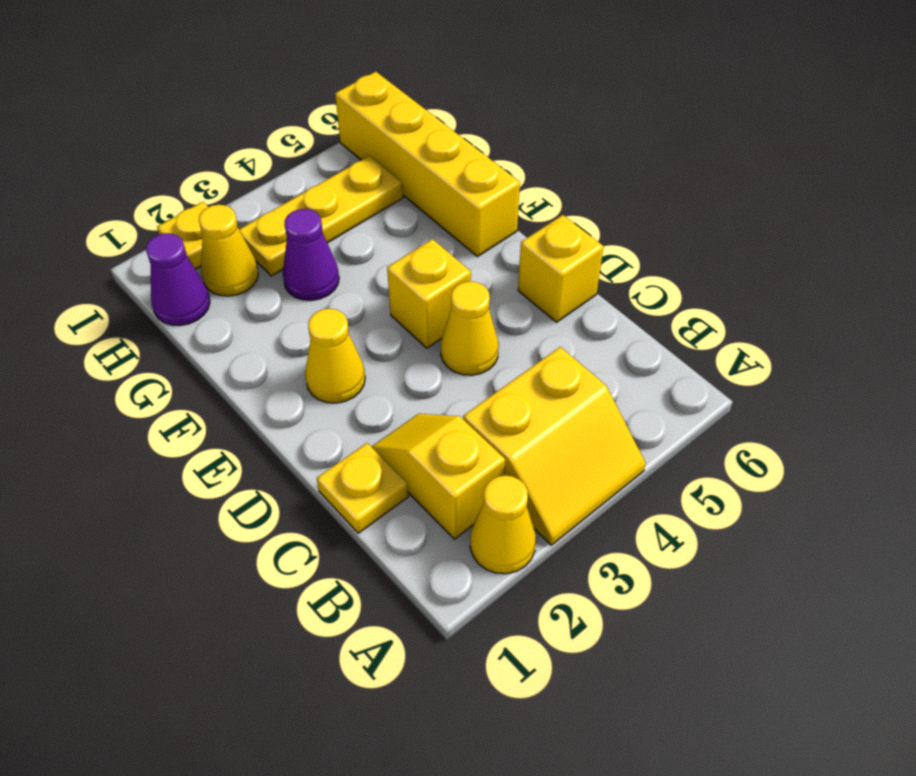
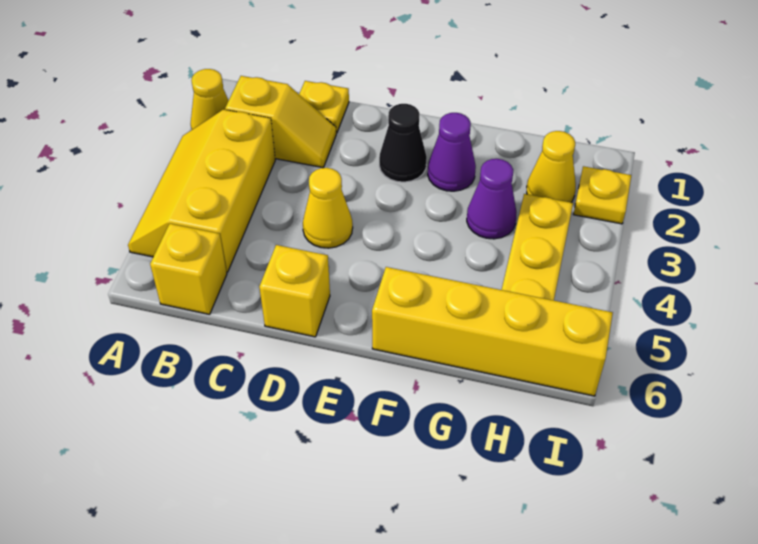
yellow slope A3:B4 level 1 top B -> yellow slope A3:B5 level 1 top B
yellow cone E2 level 1 -> black cone E2 level 1
yellow brick E4 level 1 -> yellow brick B6 level 1
purple cone H1 level 1 -> purple cone F2 level 1

